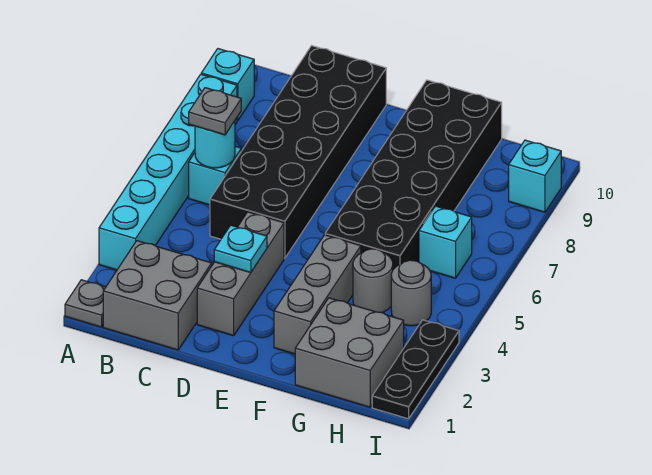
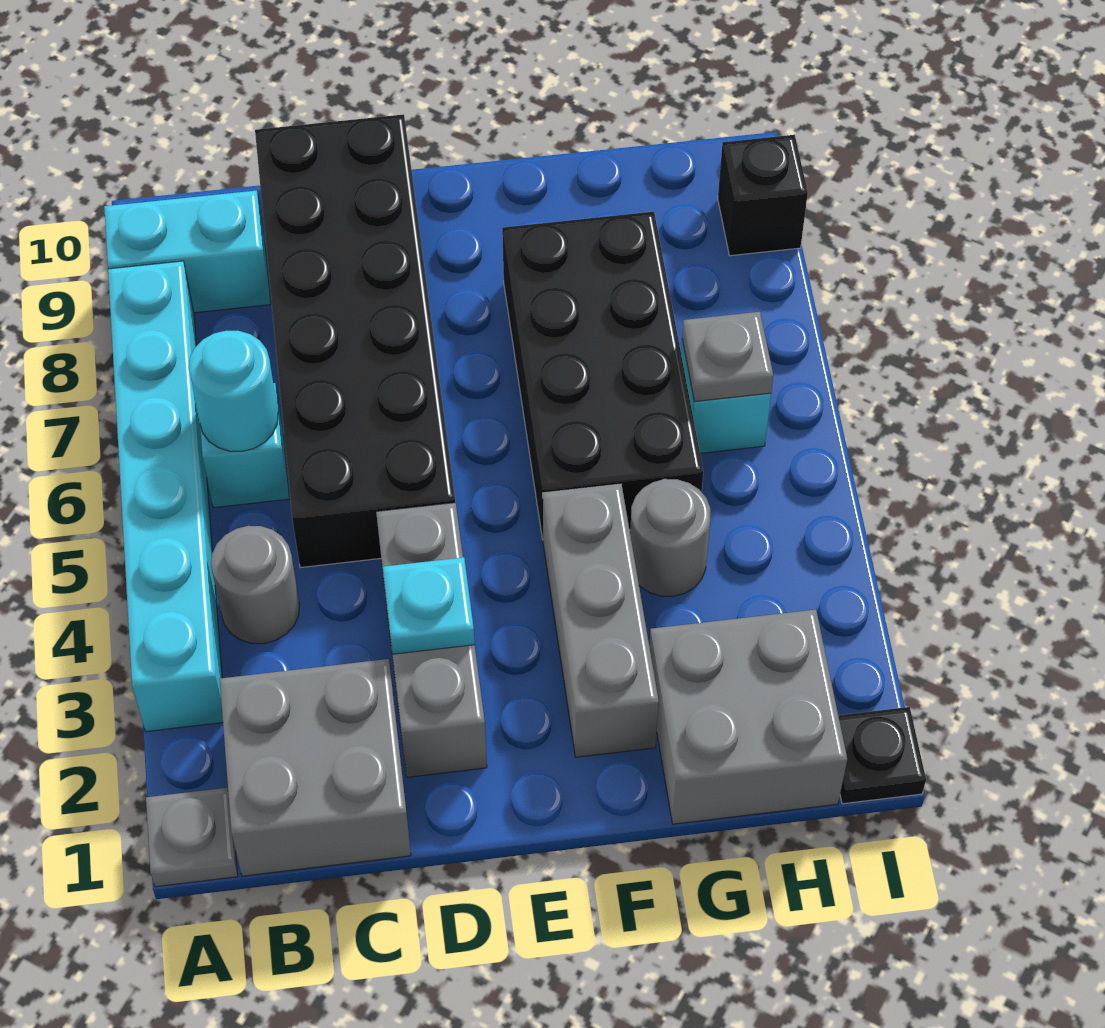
cyan brick A9 level 1 -> cyan brick A9:B9 level 1
grey plate B6 level 3 -> grey plate H6 level 2
black brick F5:G10 level 1 -> black brick F5:G8 level 1
grey round brick H4 level 1 -> grey round brick B4 level 1
black plate I1:I3 level 1 -> black plate I1 level 1
cyan brick I9 level 1 -> black brick I9 level 1

